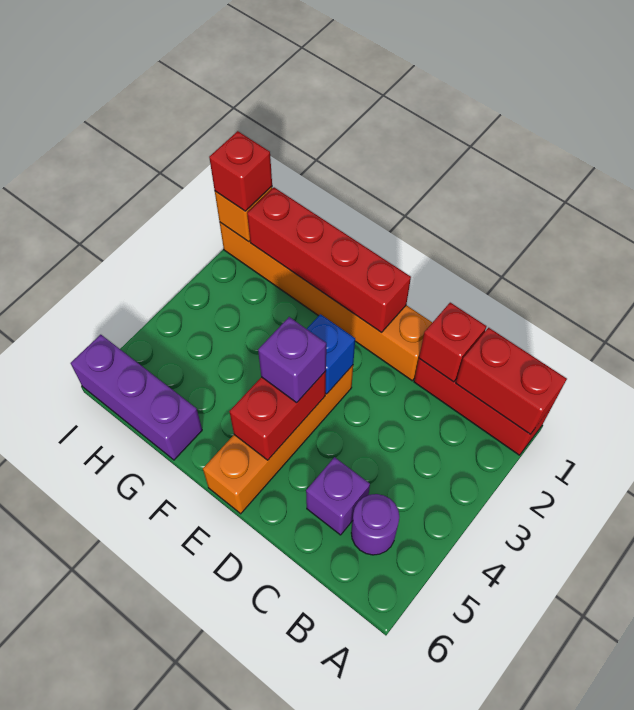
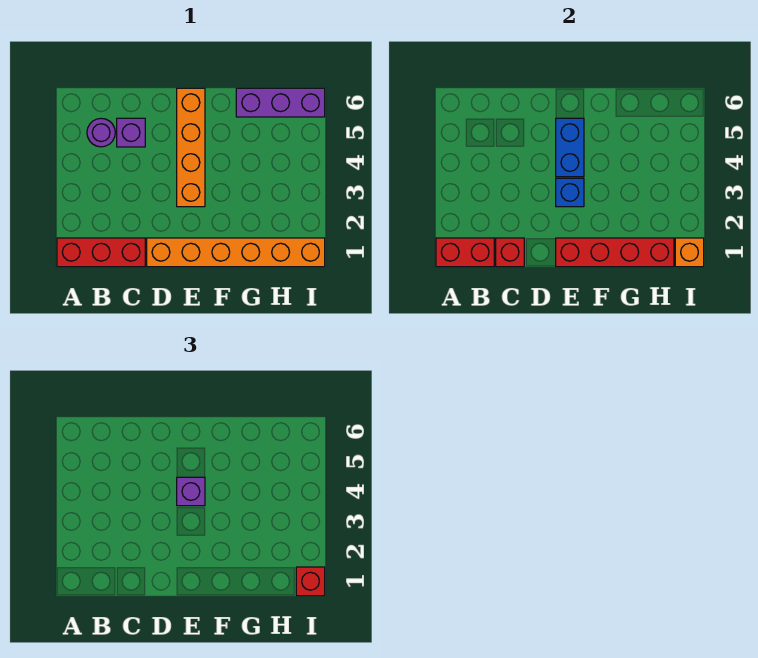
red brick E4:E5 level 2 -> blue brick E4:E5 level 2

